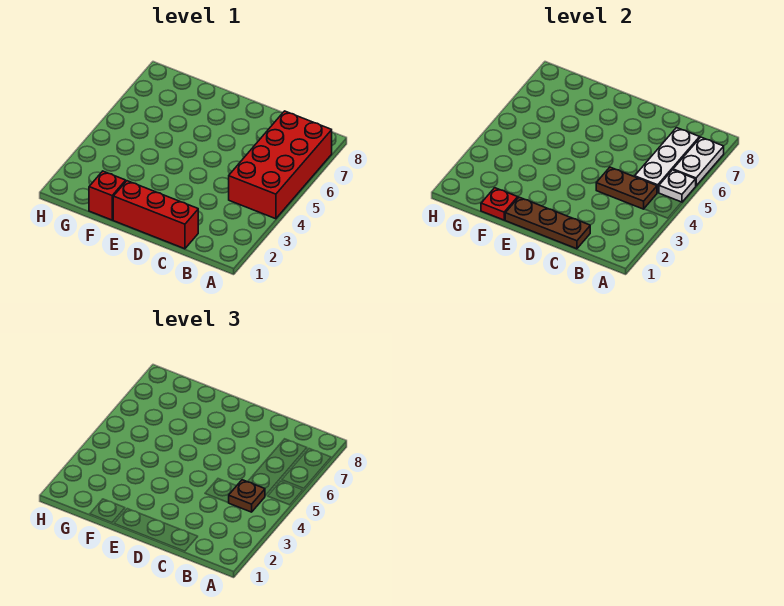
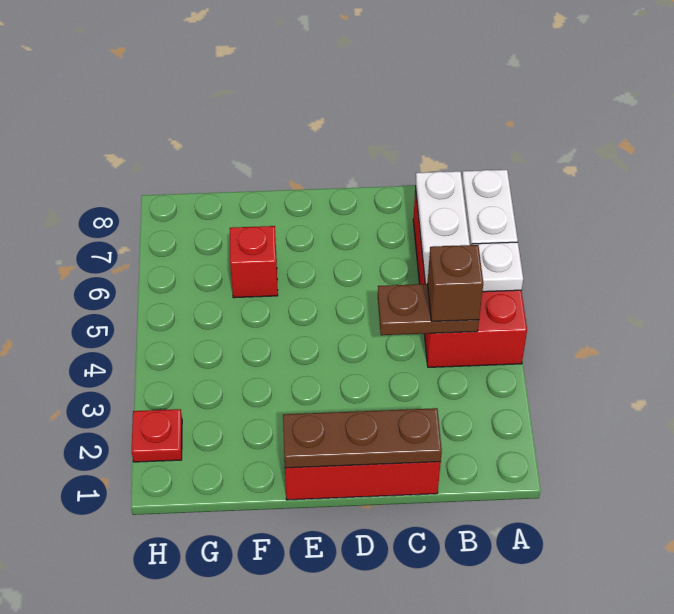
brown plate B4 level 3 -> brown brick B4 level 3
red brick F1 level 1 -> red brick F6 level 1
red plate F1 level 2 -> red plate H2 level 1

